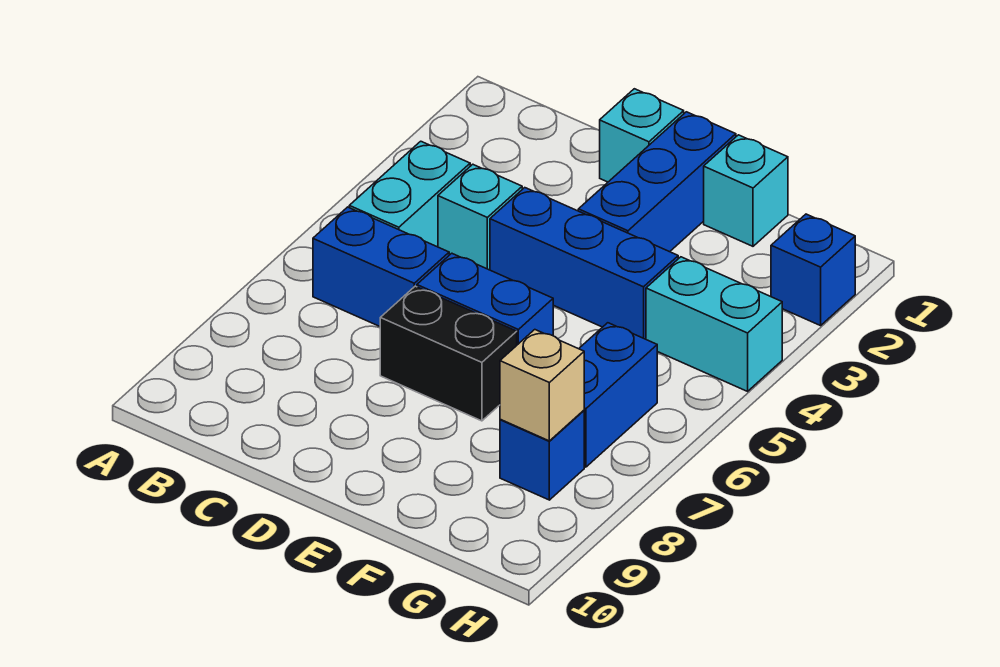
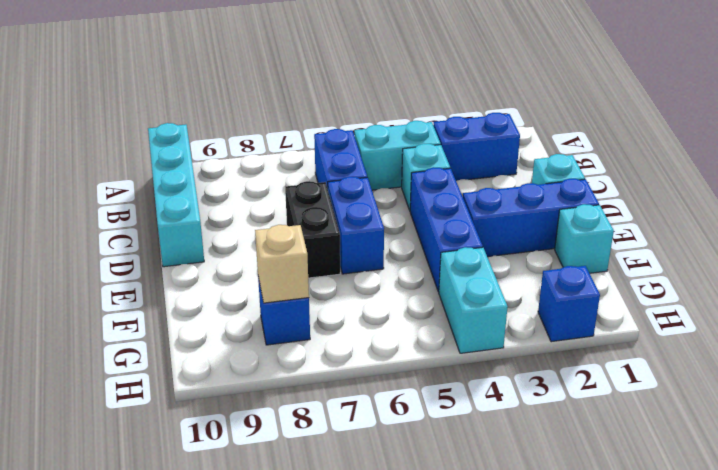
none -> cyan brick A10:D10 level 1
blue brick G6:G7 level 1 -> blue brick B2:B3 level 1

